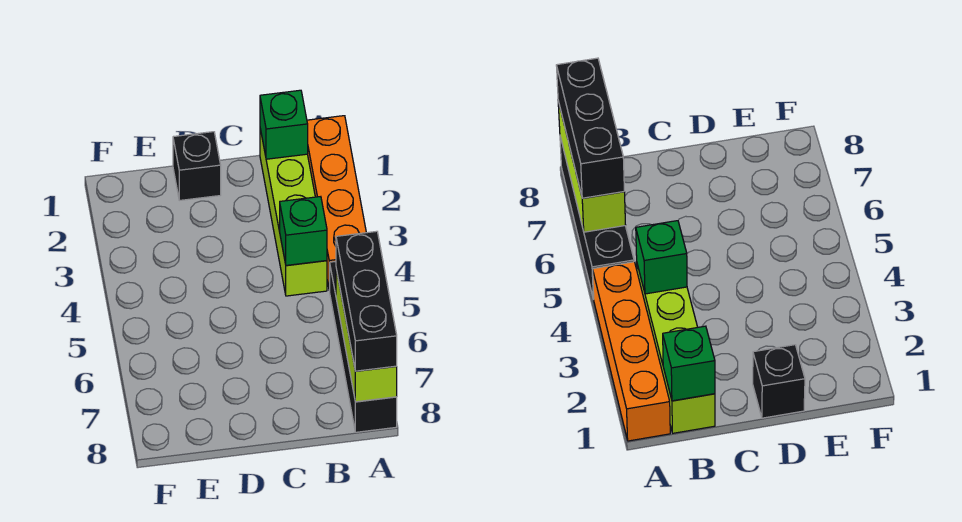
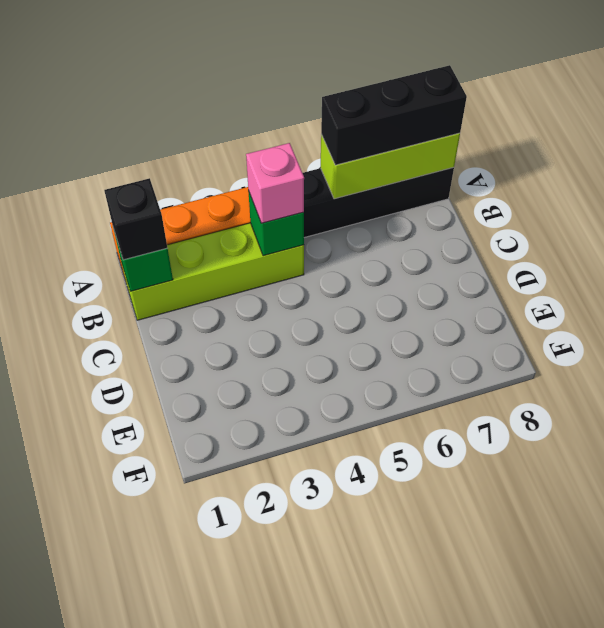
none -> pink brick B4 level 3
black brick D1 level 1 -> black brick B1 level 3

